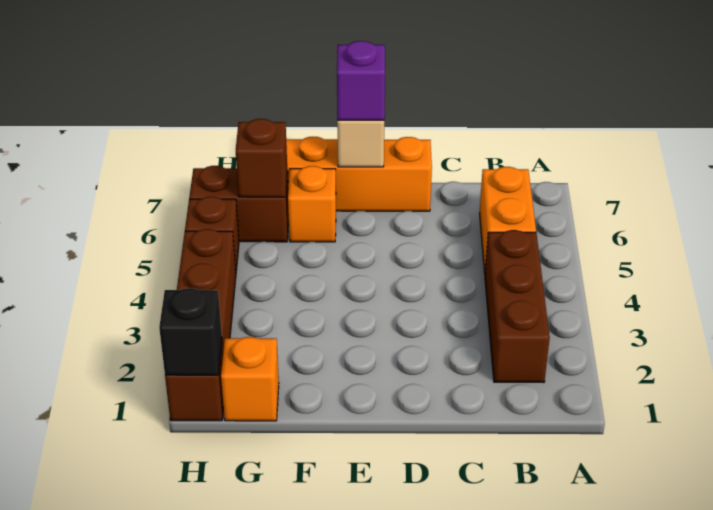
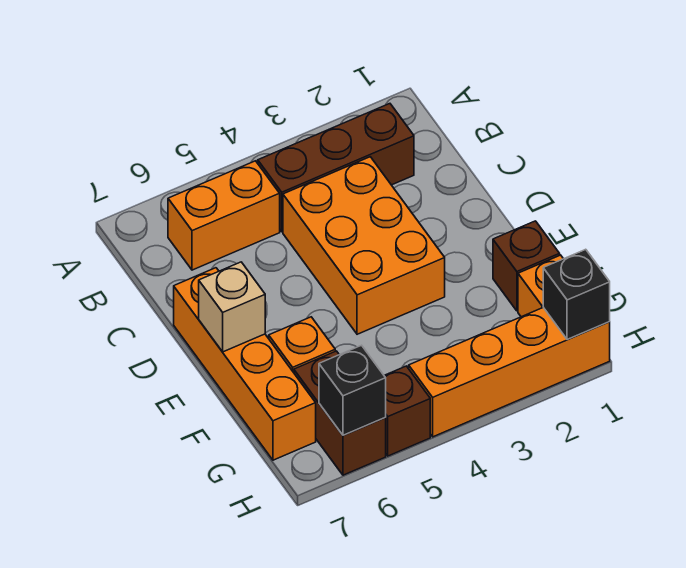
none -> orange brick C3:E4 level 1
purple brick E7 level 3 -> none
brown brick G6 level 2 -> brown brick F1 level 1
brown brick H1:H4 level 1 -> orange brick H1:H4 level 1
none -> black brick H6 level 2

